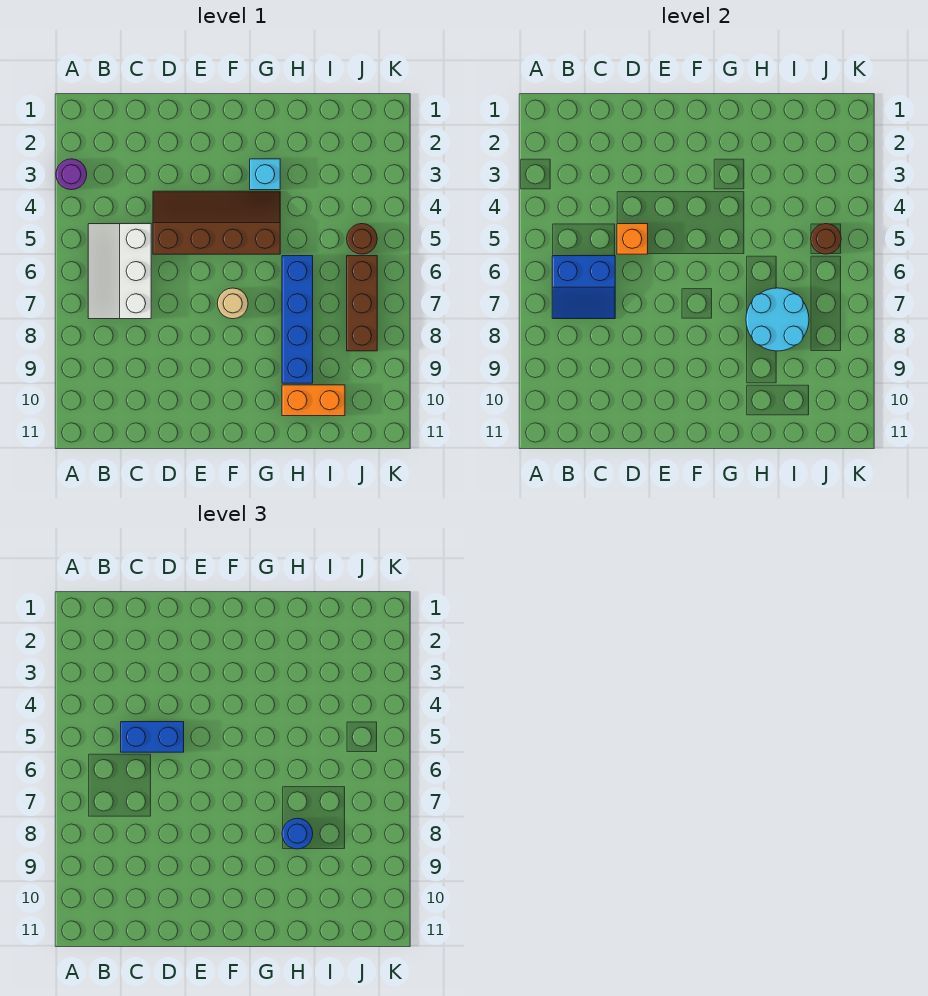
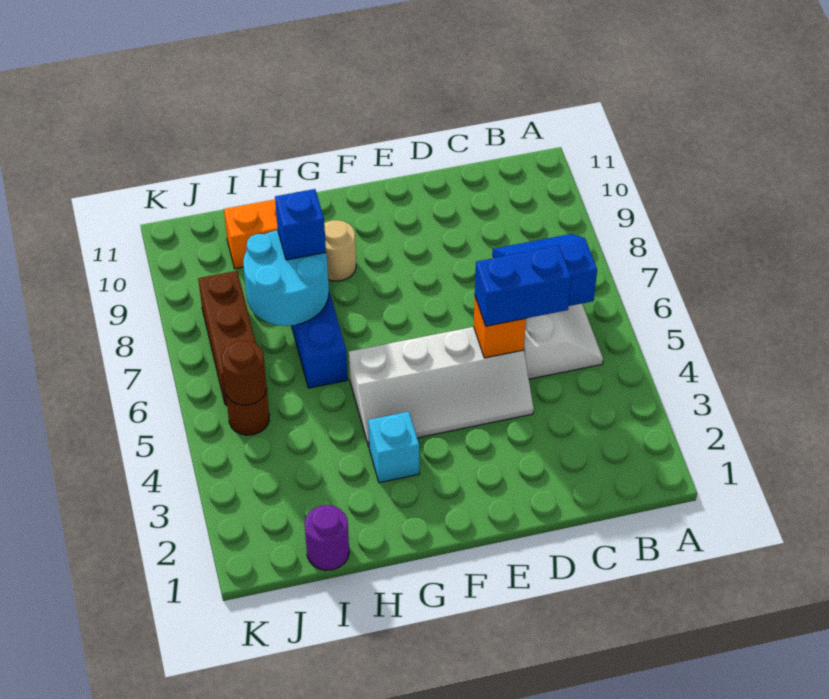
purple round brick A3 level 1 -> purple round brick I1 level 1
brown slope D4:G5 level 1 top 5 -> white slope D4:G5 level 1 top 5
tan round brick F7 level 1 -> tan round brick G9 level 1
blue round brick H8 level 3 -> blue brick H8 level 3

